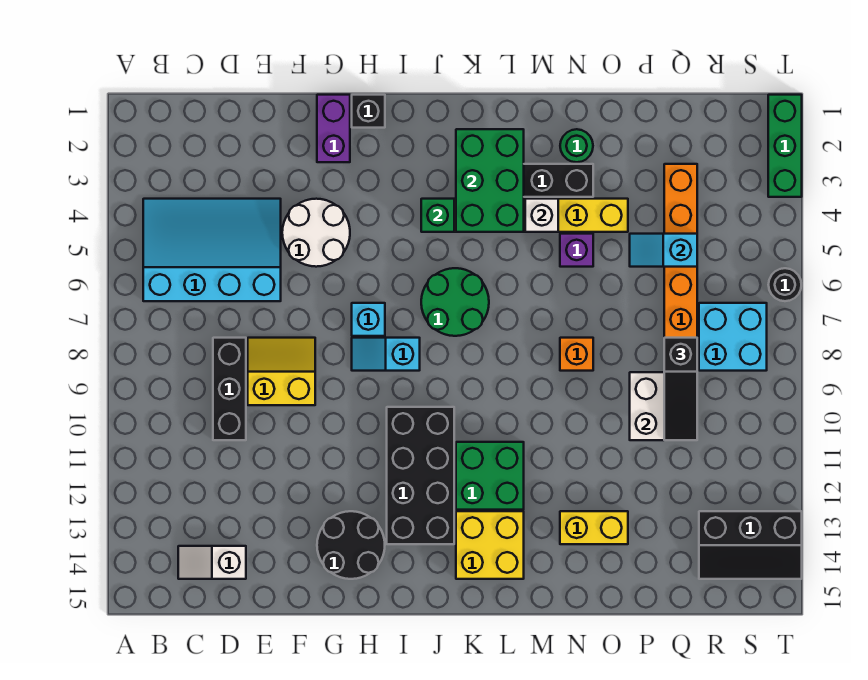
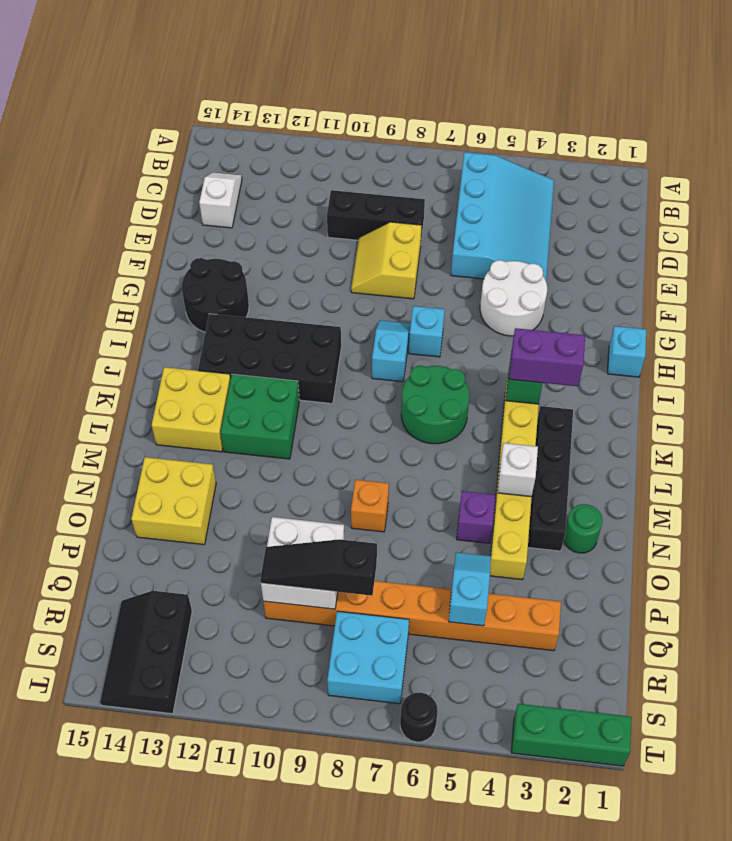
yellow slope E8:F9 level 1 top 9 -> yellow slope E8:F9 level 1 top 8
purple brick G1:G2 level 1 -> purple brick J3:J4 level 3
black brick H1 level 1 -> cyan brick H1 level 1
green brick K2:L4 level 2 -> none
yellow brick N13:O13 level 1 -> yellow brick N13:O14 level 1

